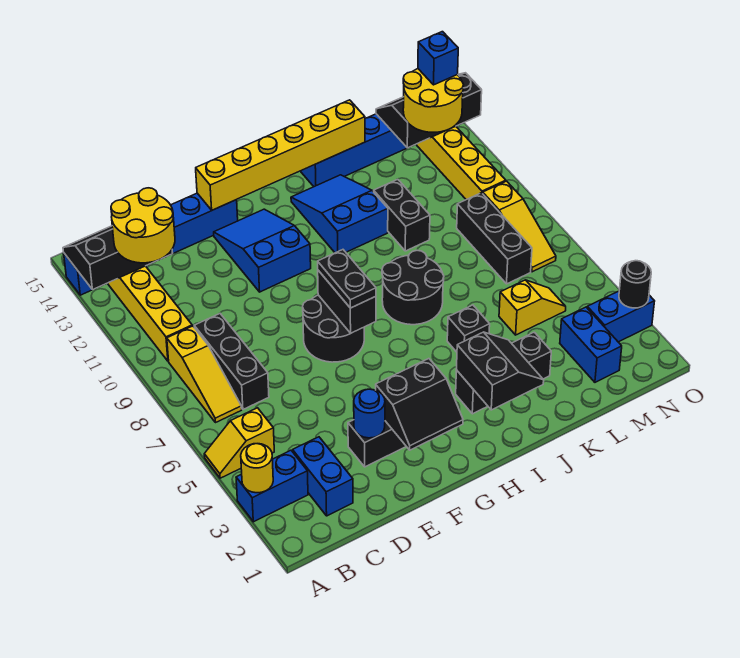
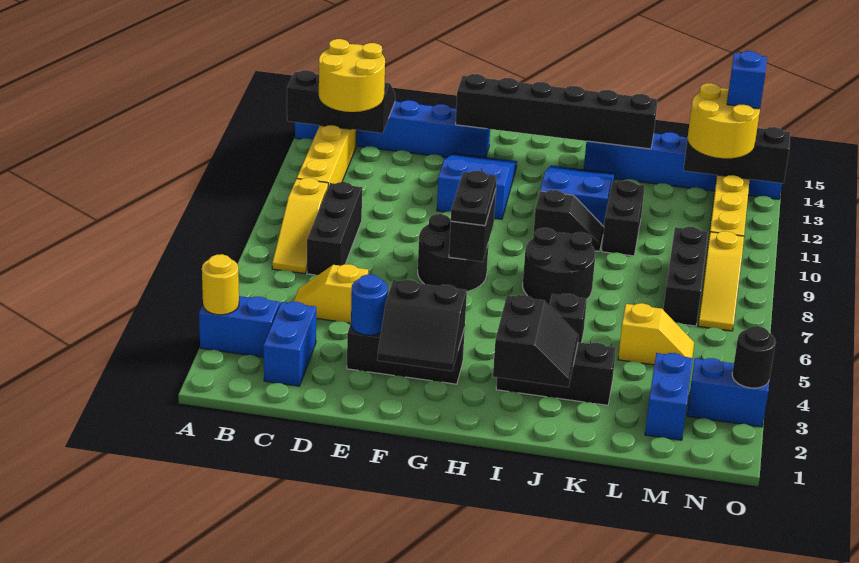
yellow slope A5:B5 level 1 top B -> yellow slope C5:D5 level 1 top D
yellow brick F14:K14 level 2 -> black brick F14:K14 level 2
none -> black slope I10:J10 level 1 top I

